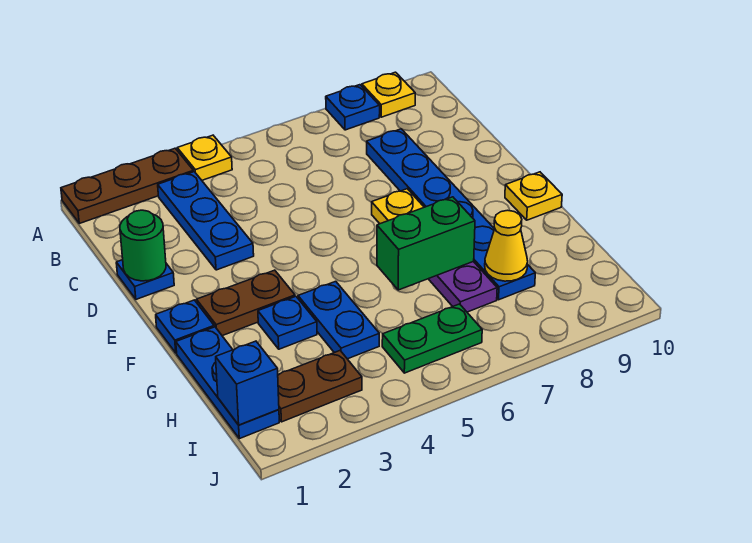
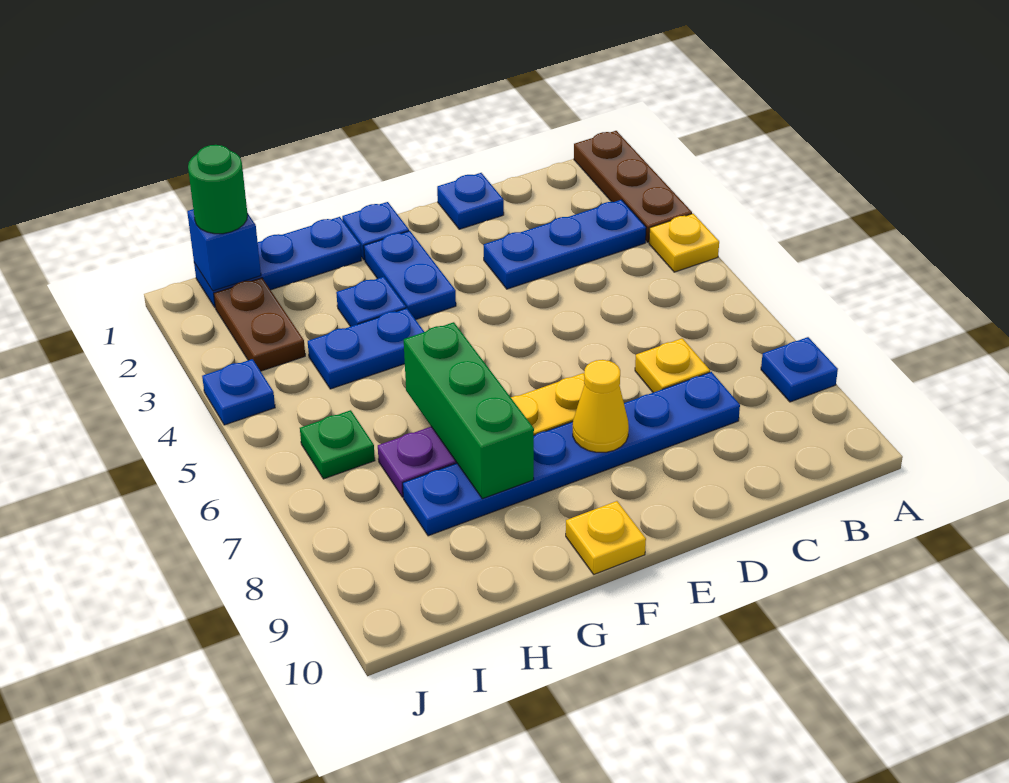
yellow plate A9 level 1 -> yellow plate C7 level 1
green round brick D1 level 2 -> green round brick I1 level 3
brown plate F2:F3 level 1 -> blue plate F2:F3 level 1
green brick G6:G7 level 2 -> green brick G6:G8 level 2
yellow cone H8 level 2 -> yellow cone E8 level 2
green plate I5:I6 level 1 -> green plate I6 level 1
none -> blue plate J4 level 1

